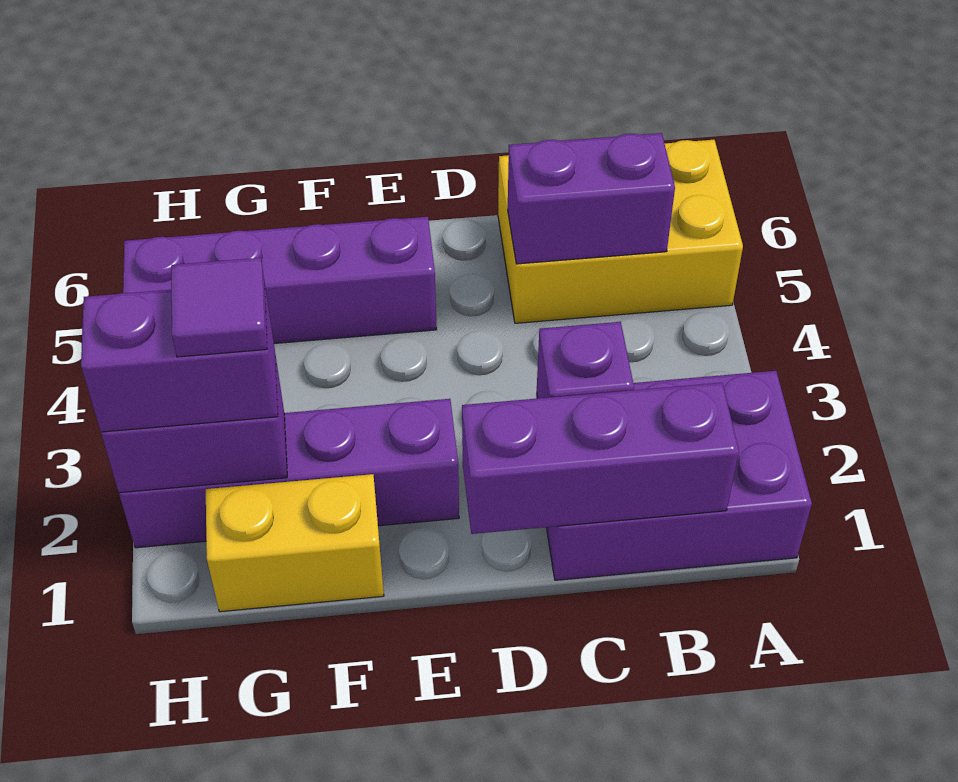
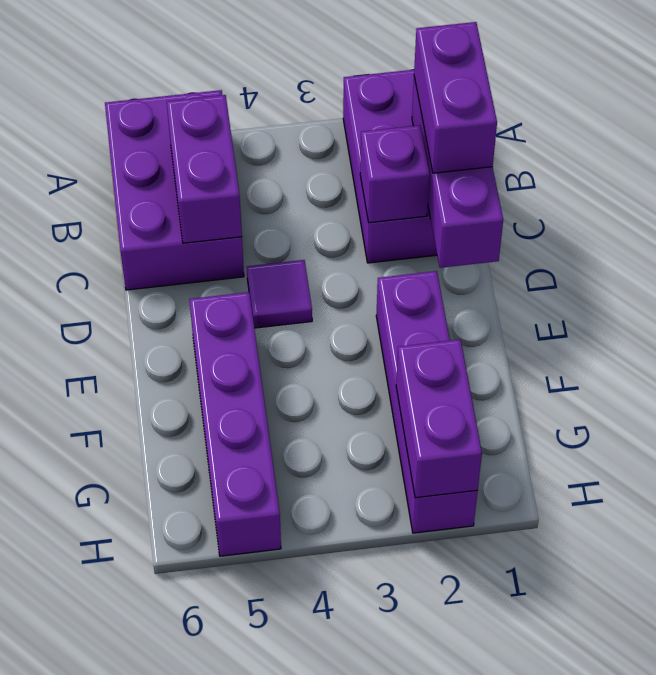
yellow brick A5:C6 level 1 -> purple brick A5:C6 level 1
yellow brick F1:G1 level 1 -> none
purple brick G2:H2 level 3 -> purple brick B1:C1 level 3
purple tile G2 level 4 -> purple tile D4 level 1

